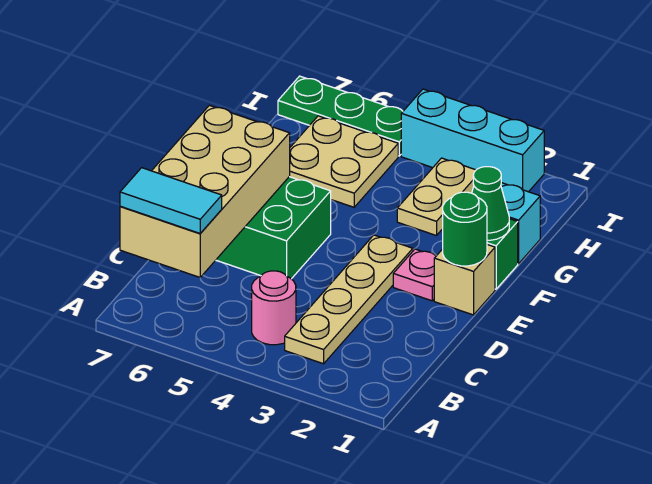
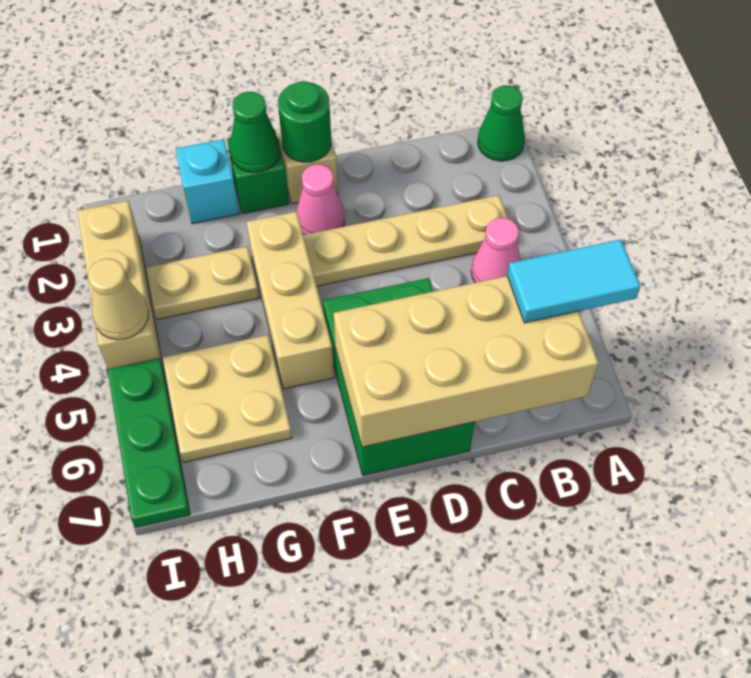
none -> green cone A1 level 1
pink round brick B4 level 1 -> pink cone B4 level 1
cyan tile B6:B7 level 3 -> cyan tile A6:B6 level 3
pink plate E2 level 1 -> pink cone E2 level 1
none -> tan brick F3:F5 level 1
cyan brick I2:I4 level 1 -> tan brick I2:I4 level 1
none -> tan cone I4 level 2

